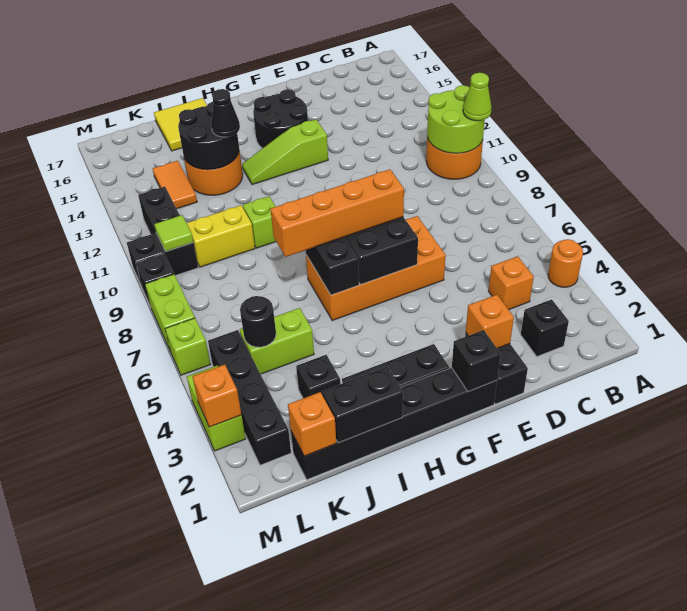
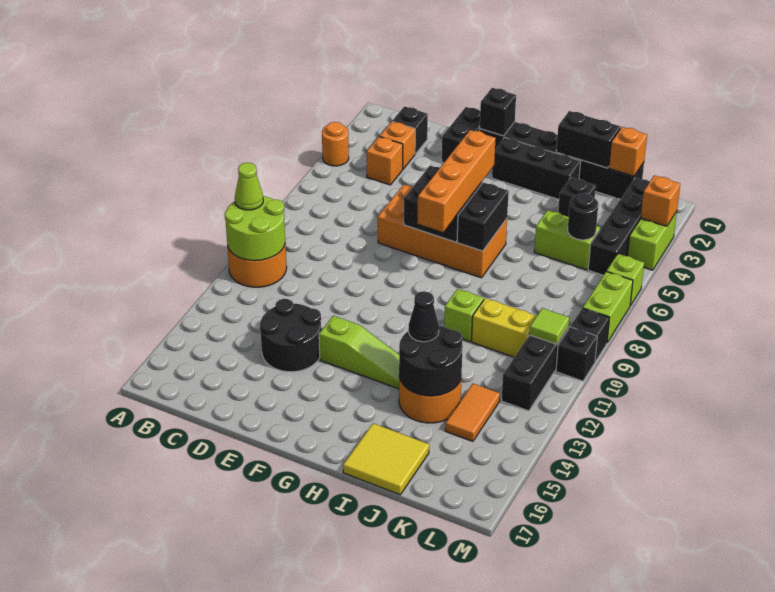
orange brick E2 level 2 -> orange brick C3 level 1
orange brick F7:I7 level 3 -> orange brick G5:G8 level 3
black round brick F14:G15 level 1 -> black round brick D13:E14 level 1

